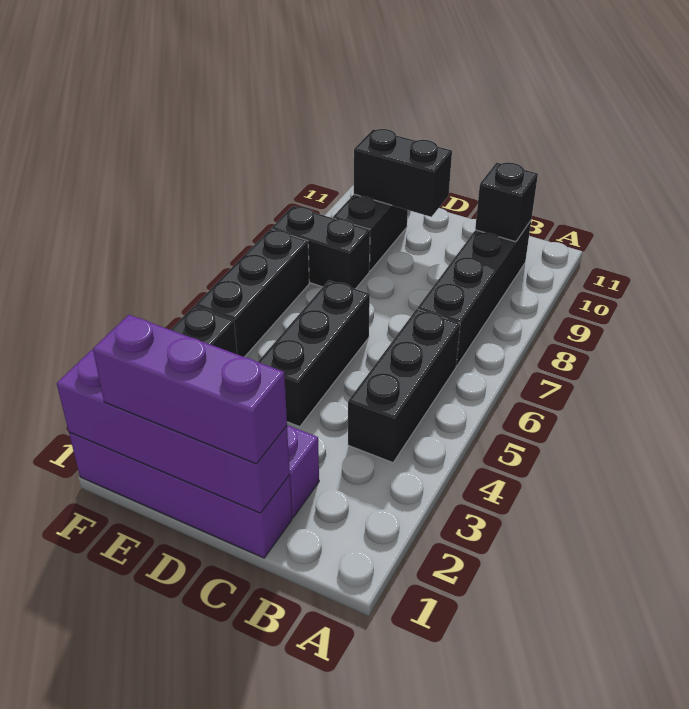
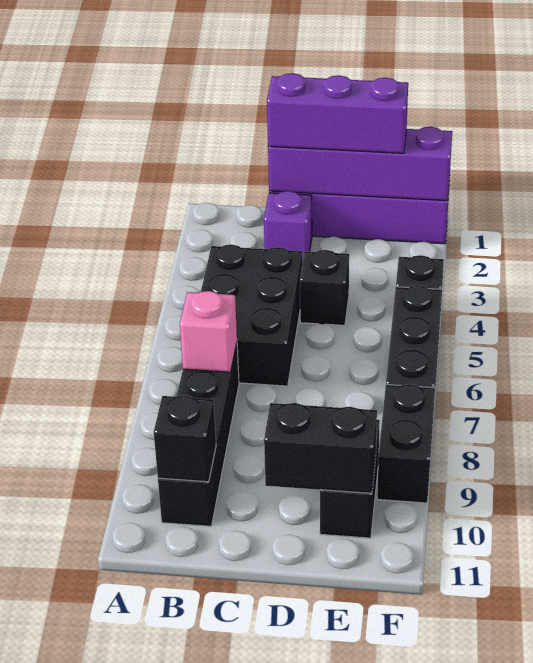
black brick B4:B6 level 1 -> black brick B4:C6 level 1
none -> pink brick B7 level 2
black brick D4:D6 level 1 -> black brick D4 level 1
black brick E8:F8 level 1 -> black brick F8:F9 level 1

